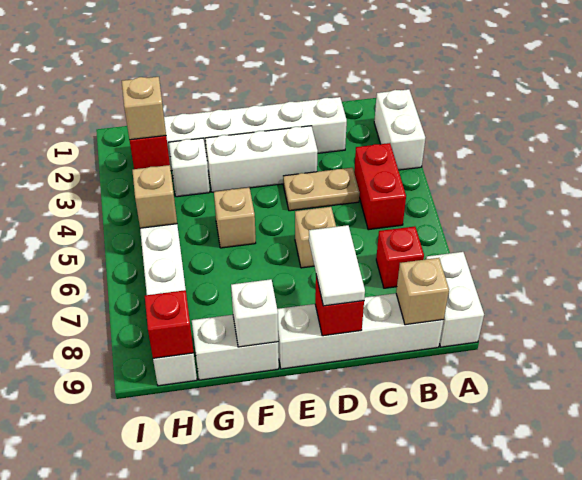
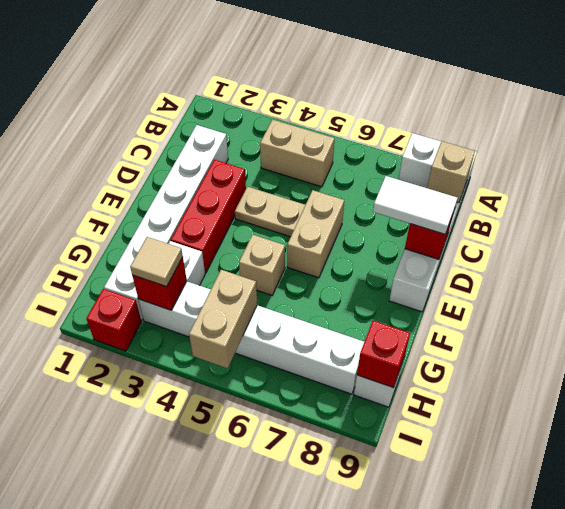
white brick A2:A3 level 1 -> none
red brick B4:B5 level 1 -> tan brick B4:B5 level 1
red brick B7 level 1 -> red brick I2 level 1
tan plate C4:D4 level 1 -> tan plate D4:D5 level 1
white brick D3:F3 level 1 -> red brick D3:F3 level 1
tan brick D6 level 1 -> tan brick D6:E6 level 1
white brick F9:G9 level 1 -> none
white brick F9 level 2 -> none
tan brick H3 level 3 -> tan tile H3 level 3
tan brick H5 level 2 -> tan brick H5:I5 level 2

